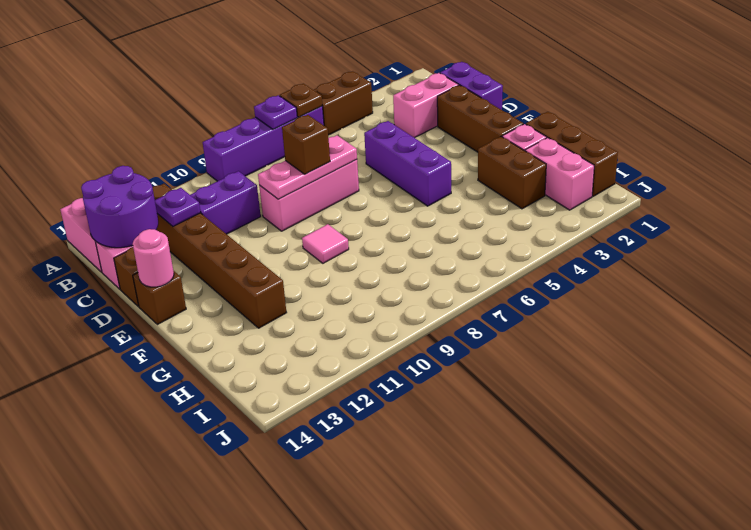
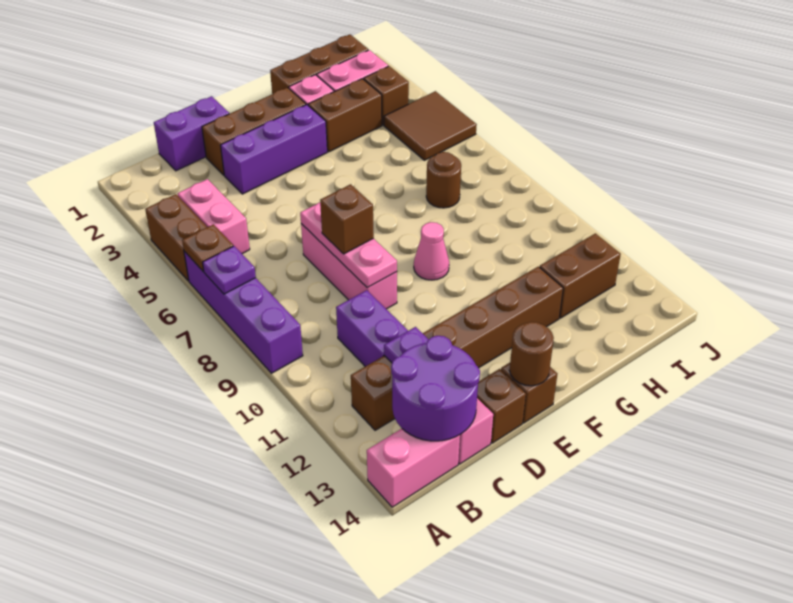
pink brick C2:C3 level 1 -> pink brick B4:B5 level 1
purple brick D5:F5 level 1 -> purple brick D3:F3 level 1
pink round brick E14 level 2 -> brown round brick E14 level 2
pink tile F9 level 1 -> pink cone F9 level 1
none -> brown round brick H7 level 1
none -> brown brick H12:I12 level 1
none -> brown brick I3 level 1
none -> brown tile I4:J5 level 1

